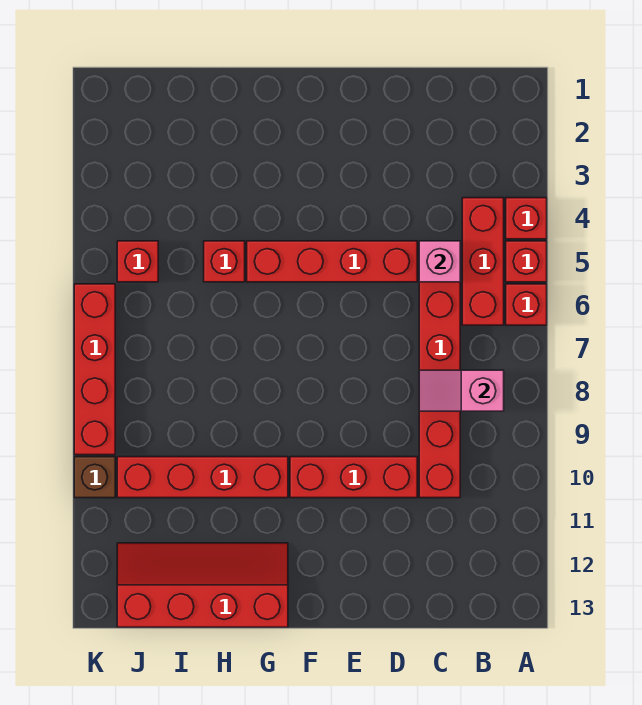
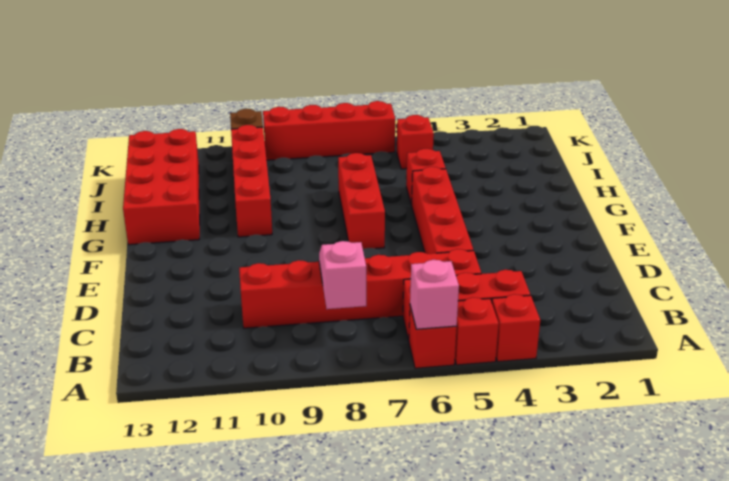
pink brick C5 level 2 -> pink brick A6 level 2
red brick D10:F10 level 1 -> red brick F7:H7 level 1
red slope G12:J13 level 1 top 13 -> red brick G12:J13 level 1

